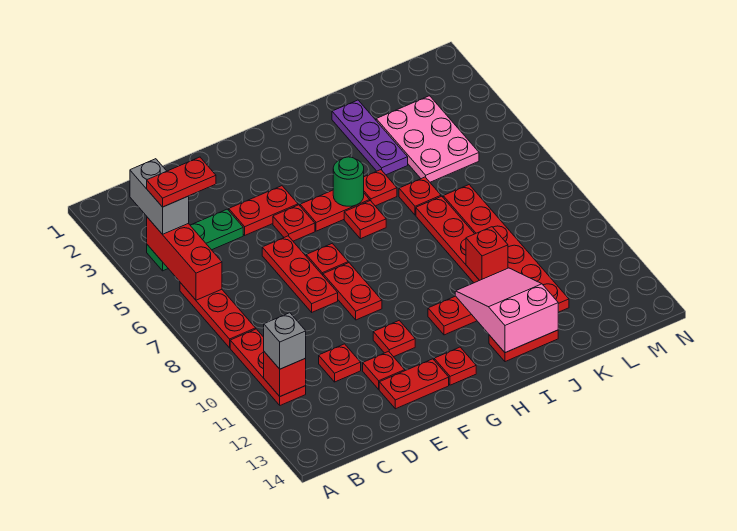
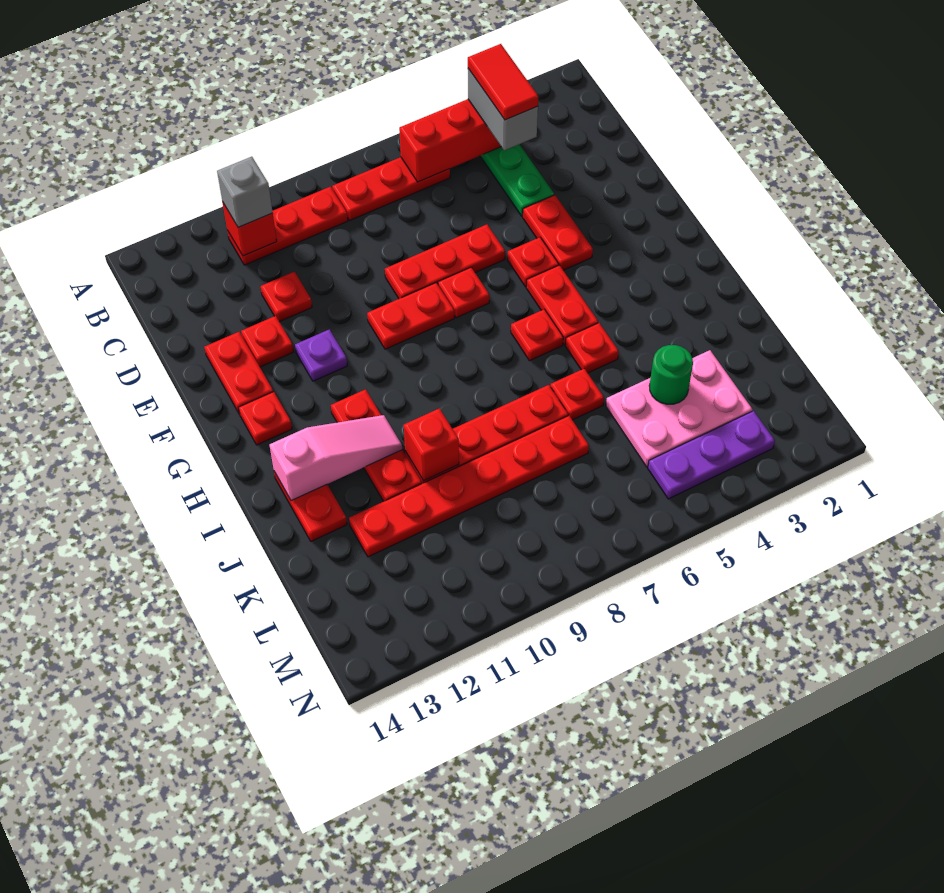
grey brick B3:B4 level 3 -> grey brick B4:C4 level 3
red plate B4:C4 level 4 -> red tile B4:C4 level 4
red plate F11 level 1 -> purple plate F11 level 1
green round brick H5 level 2 -> green round brick K4 level 2
pink slope I11:J13 level 2 top 13 -> pink slope I11:I13 level 2 top 13
purple plate J2:J4 level 1 -> purple plate M3:M5 level 1

